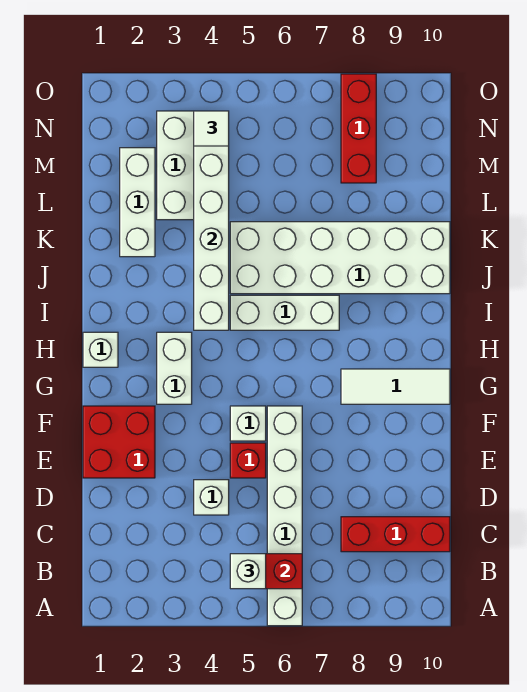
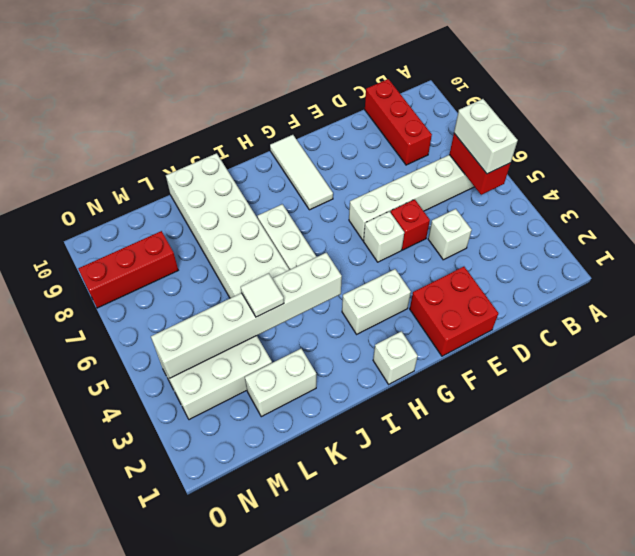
white brick B5 level 3 -> white brick B5:B6 level 3
white brick K2:M2 level 1 -> white brick K2:L2 level 1
white tile N4 level 3 -> white tile K4 level 3

